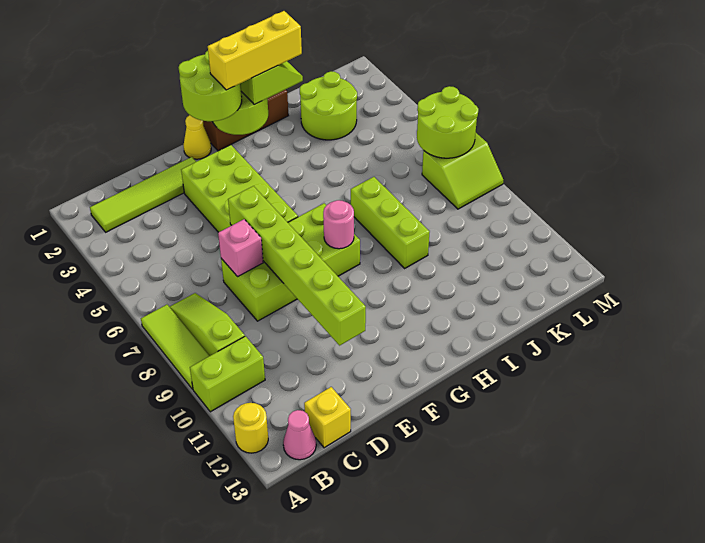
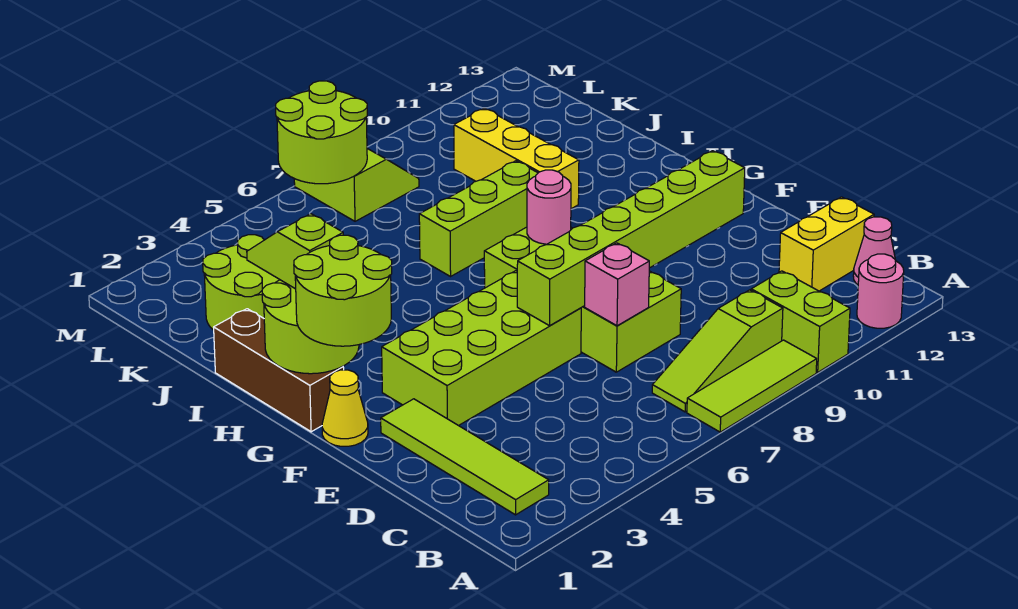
yellow round brick A12 level 1 -> pink round brick A12 level 1
yellow brick C13 level 1 -> yellow brick C12:C13 level 1
yellow brick G2:I2 level 4 -> yellow brick I10:K10 level 1

